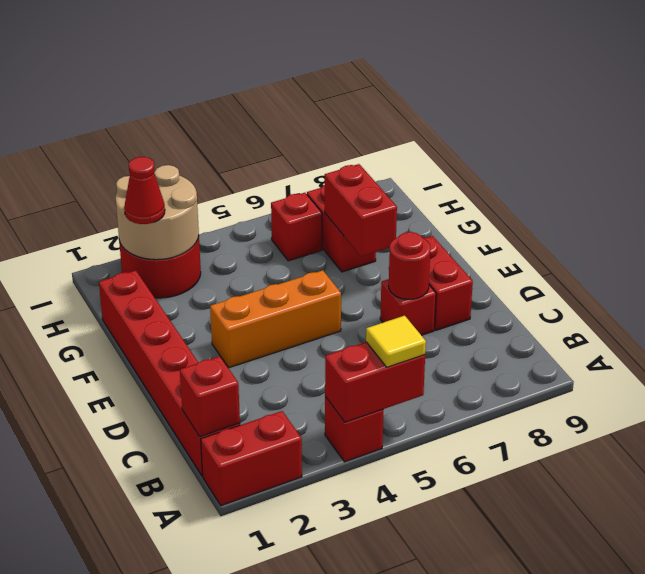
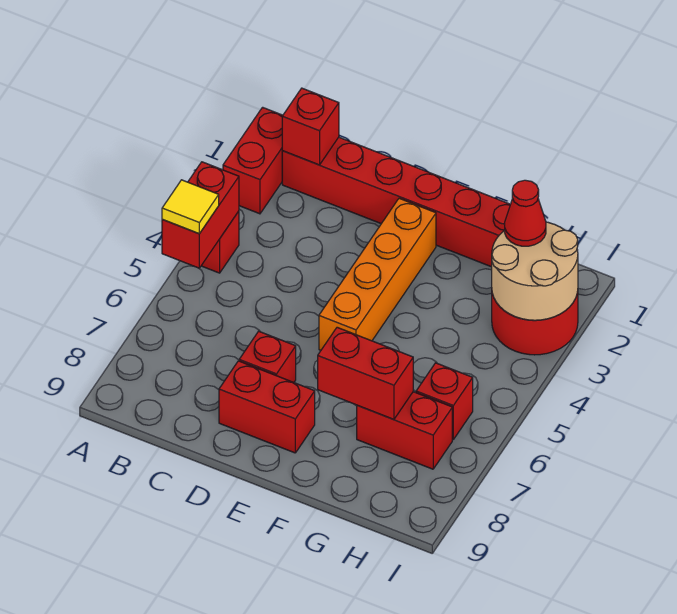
red round brick D7 level 2 -> none
orange brick E3:E5 level 1 -> orange brick E2:E5 level 1

